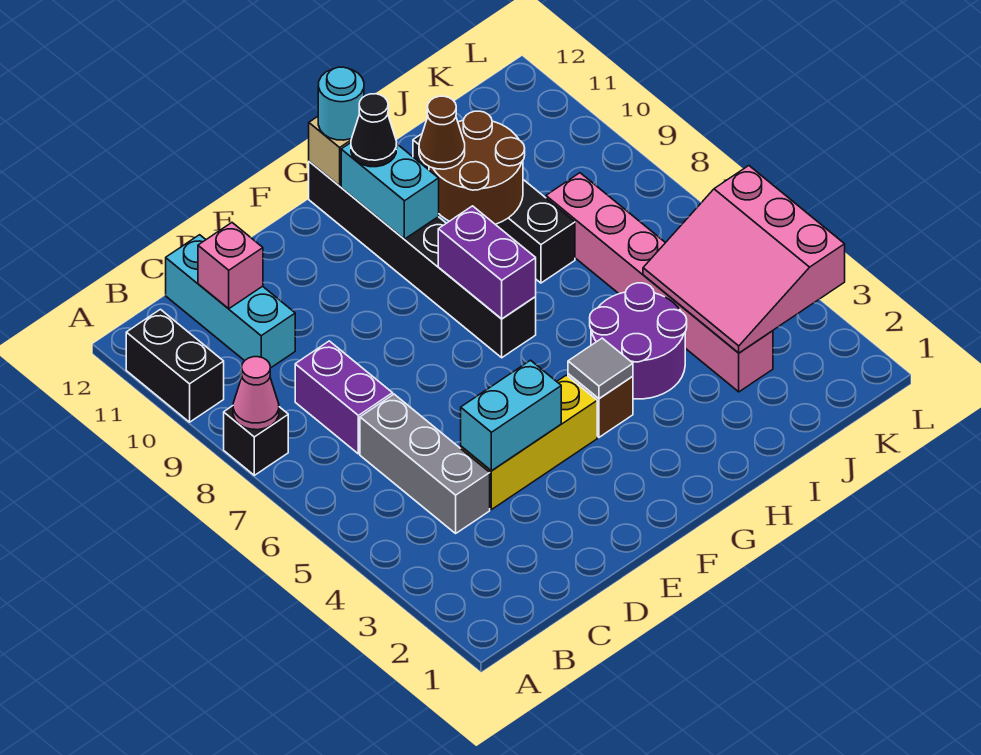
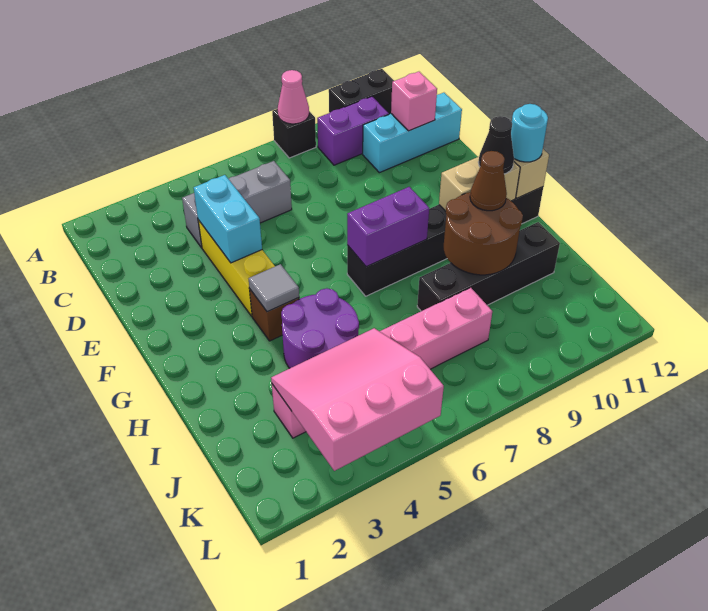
purple brick C7:C8 level 1 -> purple brick B9:B10 level 1
cyan brick G10:G11 level 2 -> tan brick G10:G11 level 2

